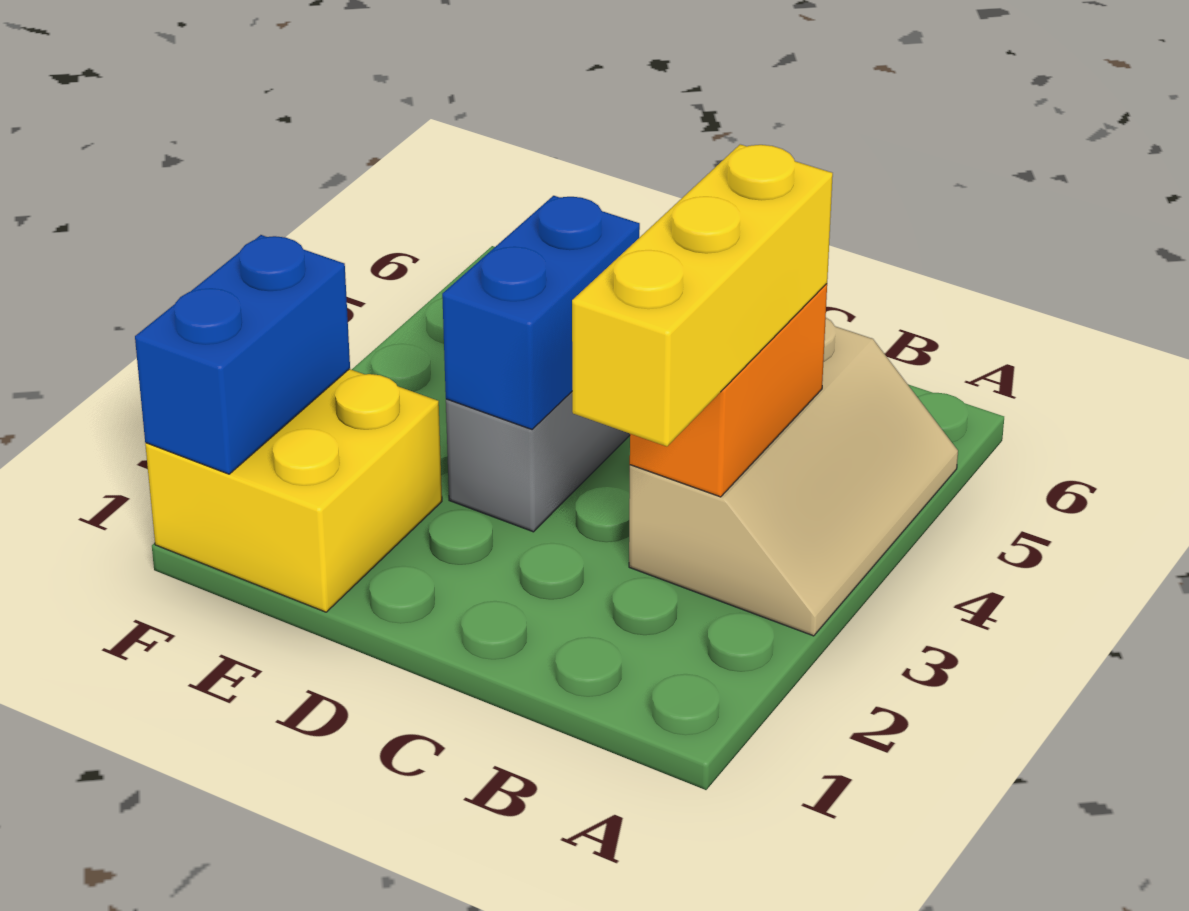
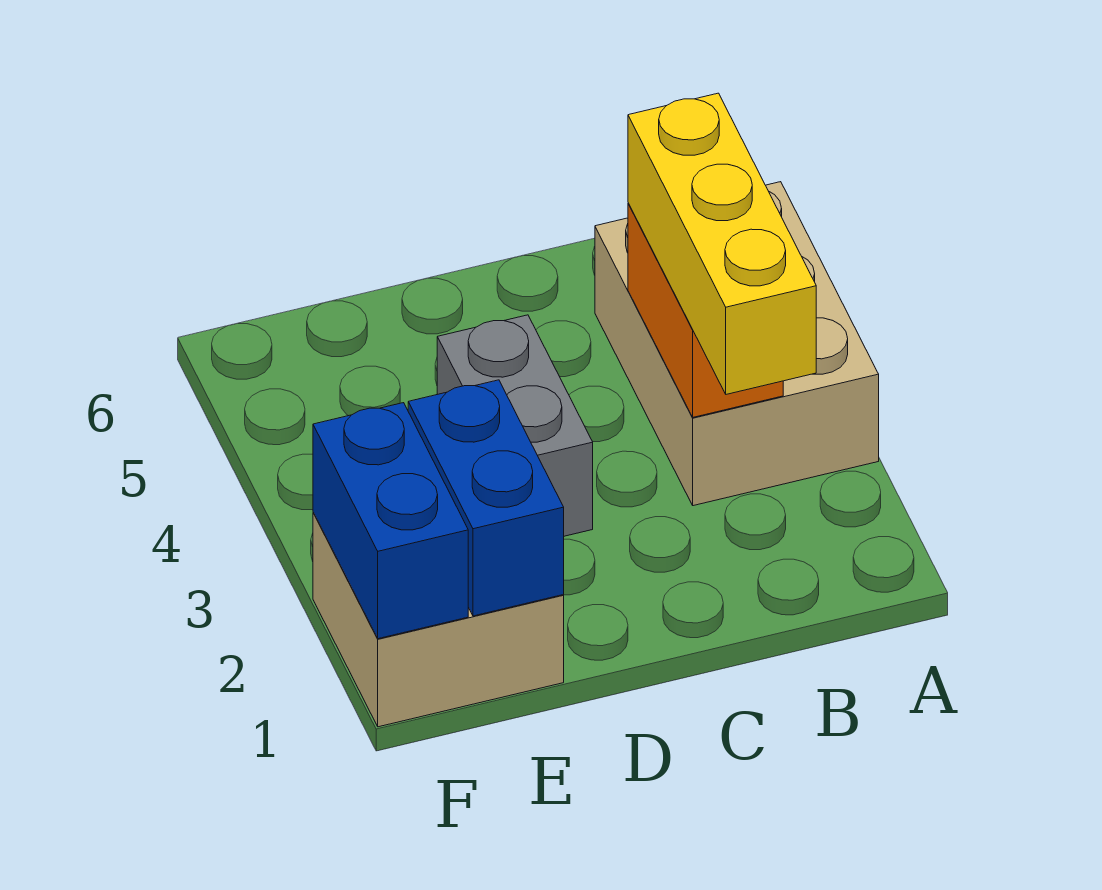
tan slope A3:B5 level 1 top B -> tan brick A3:B5 level 1
blue brick D3:D4 level 2 -> blue brick E1:E2 level 2
yellow brick E1:F2 level 1 -> tan brick E1:F2 level 1

